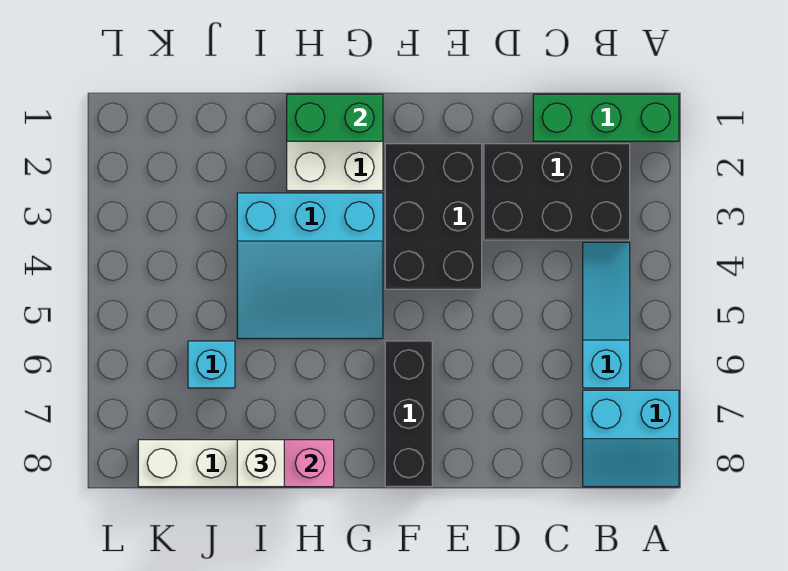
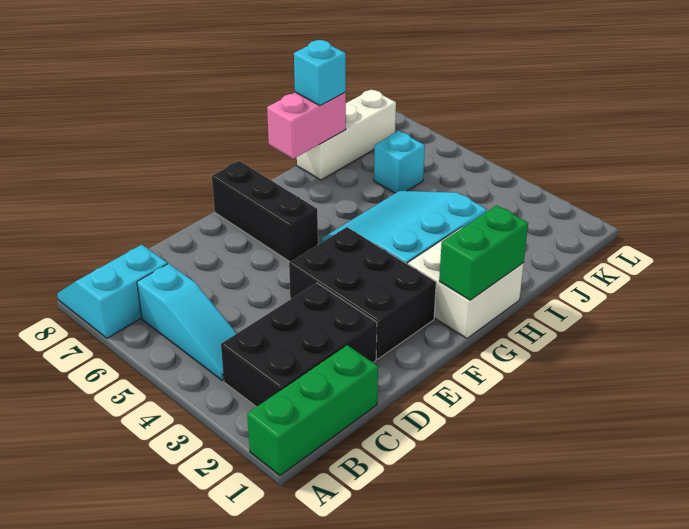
white brick I8 level 3 -> cyan brick I8 level 3

